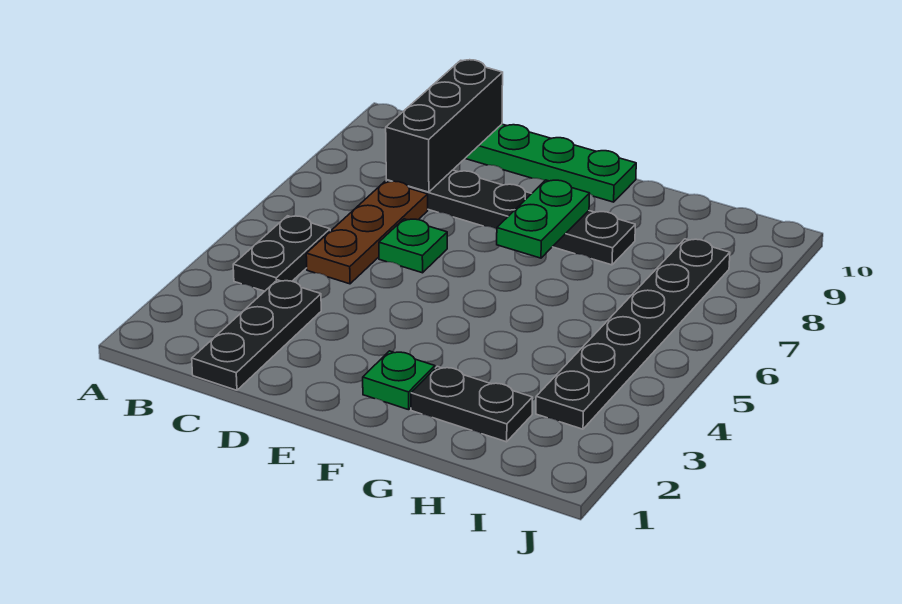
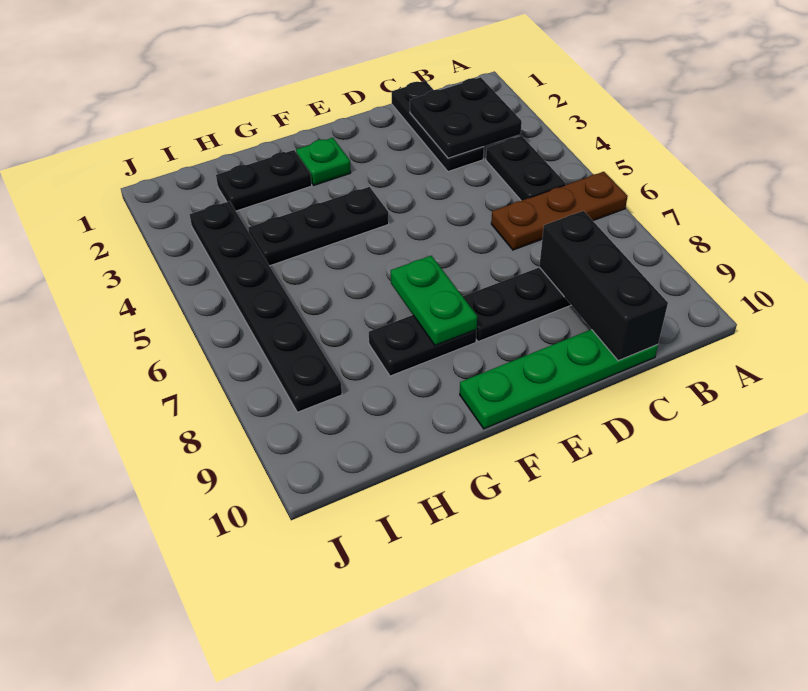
none -> black plate B2:C3 level 2
brown plate C5:C7 level 1 -> brown plate A6:C6 level 1
green plate D6 level 1 -> none
none -> black plate F4:H4 level 1

